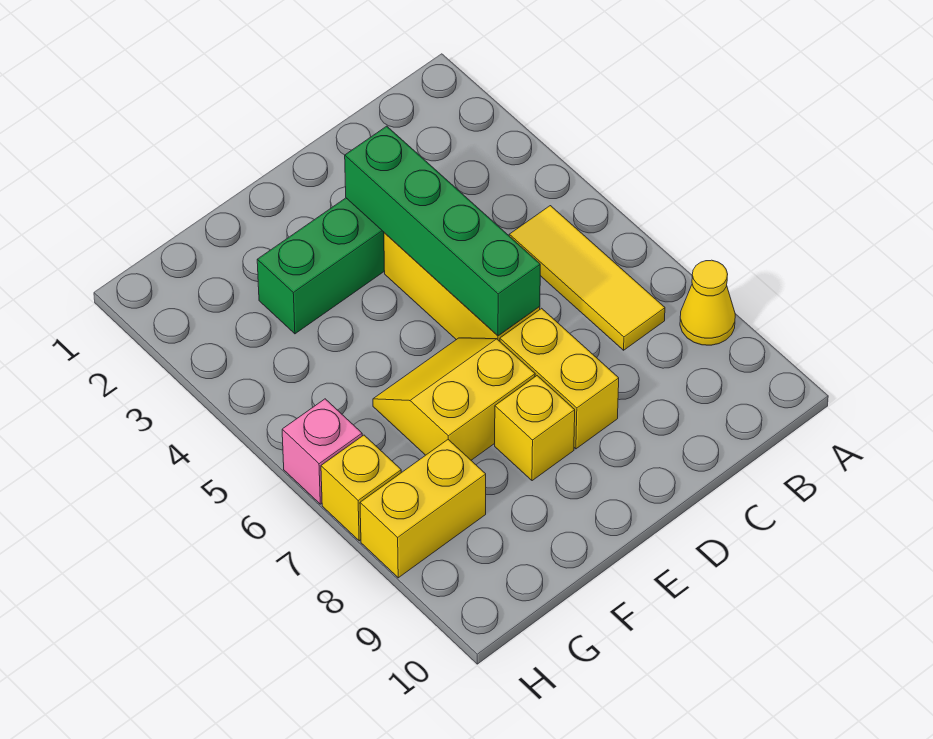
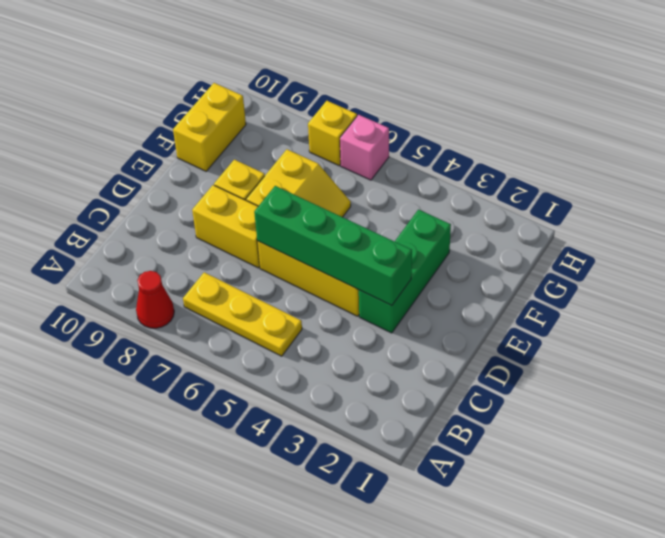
yellow cone A8 level 1 -> red cone A8 level 1
yellow tile B5:B7 level 1 -> yellow plate B5:B7 level 1
yellow brick G8:H8 level 1 -> yellow brick F10:G10 level 1

